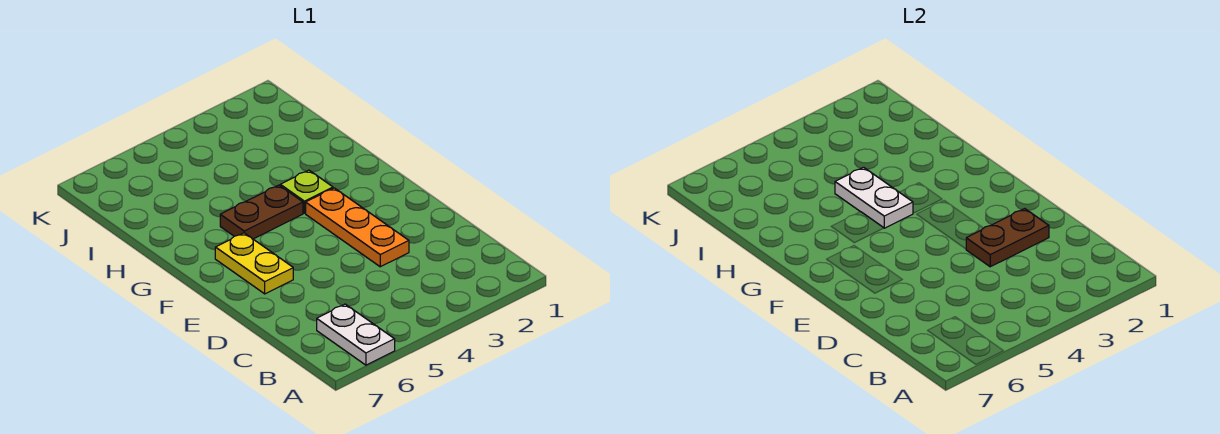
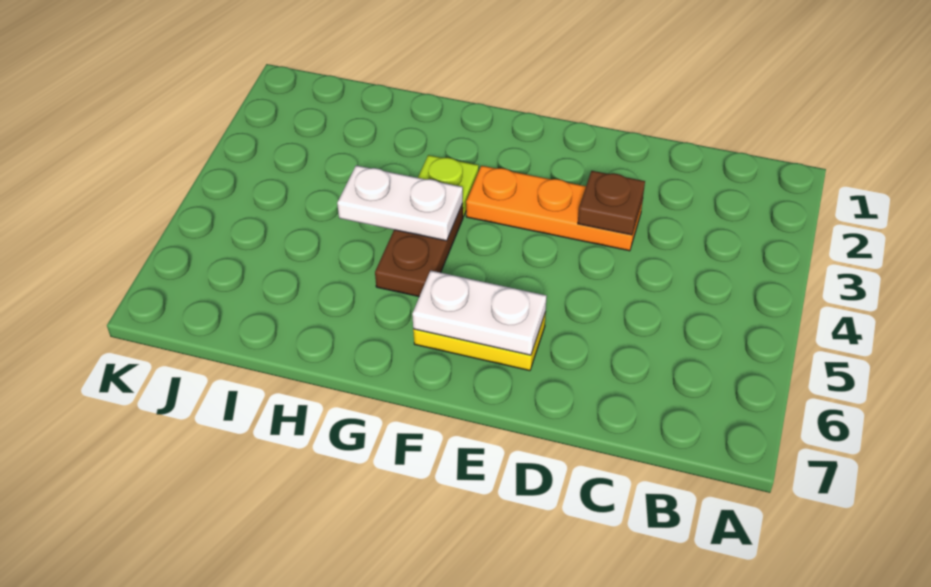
white plate A6:B6 level 1 -> white plate E6:F6 level 2
brown plate D2:D3 level 2 -> brown plate D3 level 2

